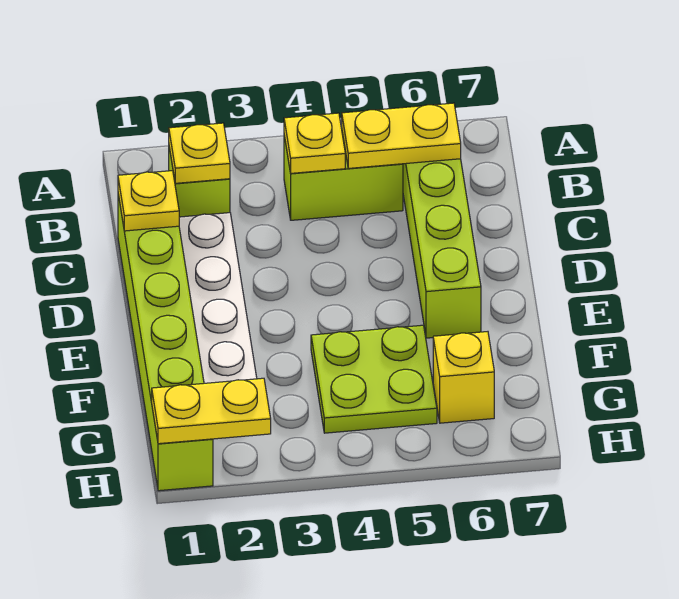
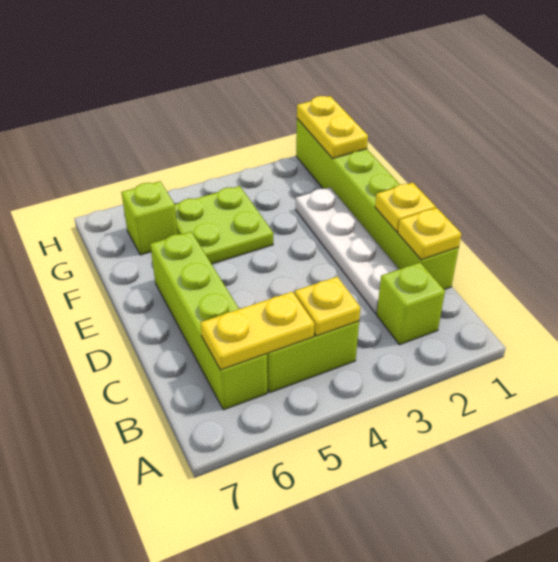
yellow plate B2 level 2 -> yellow plate D1 level 2
yellow brick G6 level 1 -> lime brick G6 level 1
yellow plate H1:H2 level 2 -> yellow plate G1:H1 level 2

